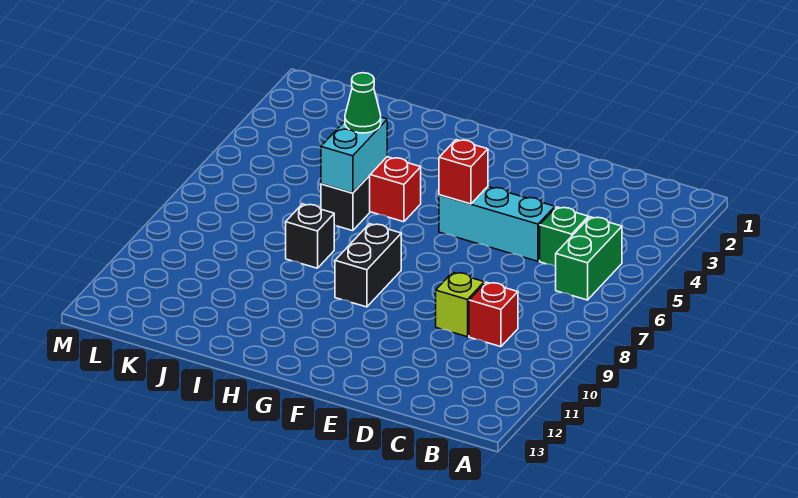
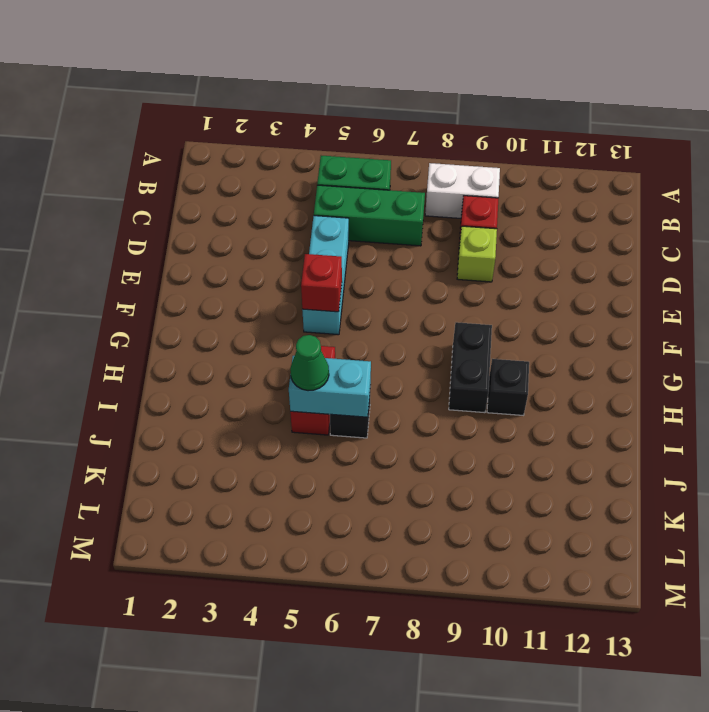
none -> white brick B8:B9 level 1
green brick C5 level 1 -> green brick C5:C7 level 1
black brick G8:G9 level 1 -> black brick G9:H9 level 1
black brick I8 level 1 -> black brick H10 level 1

